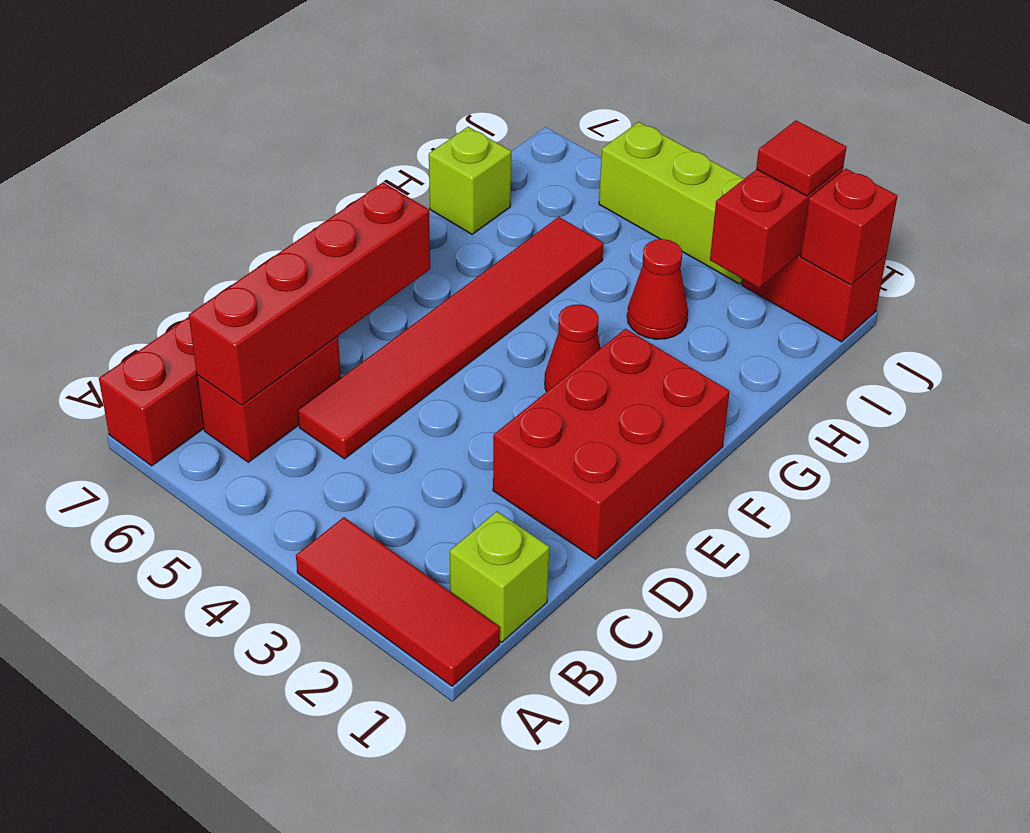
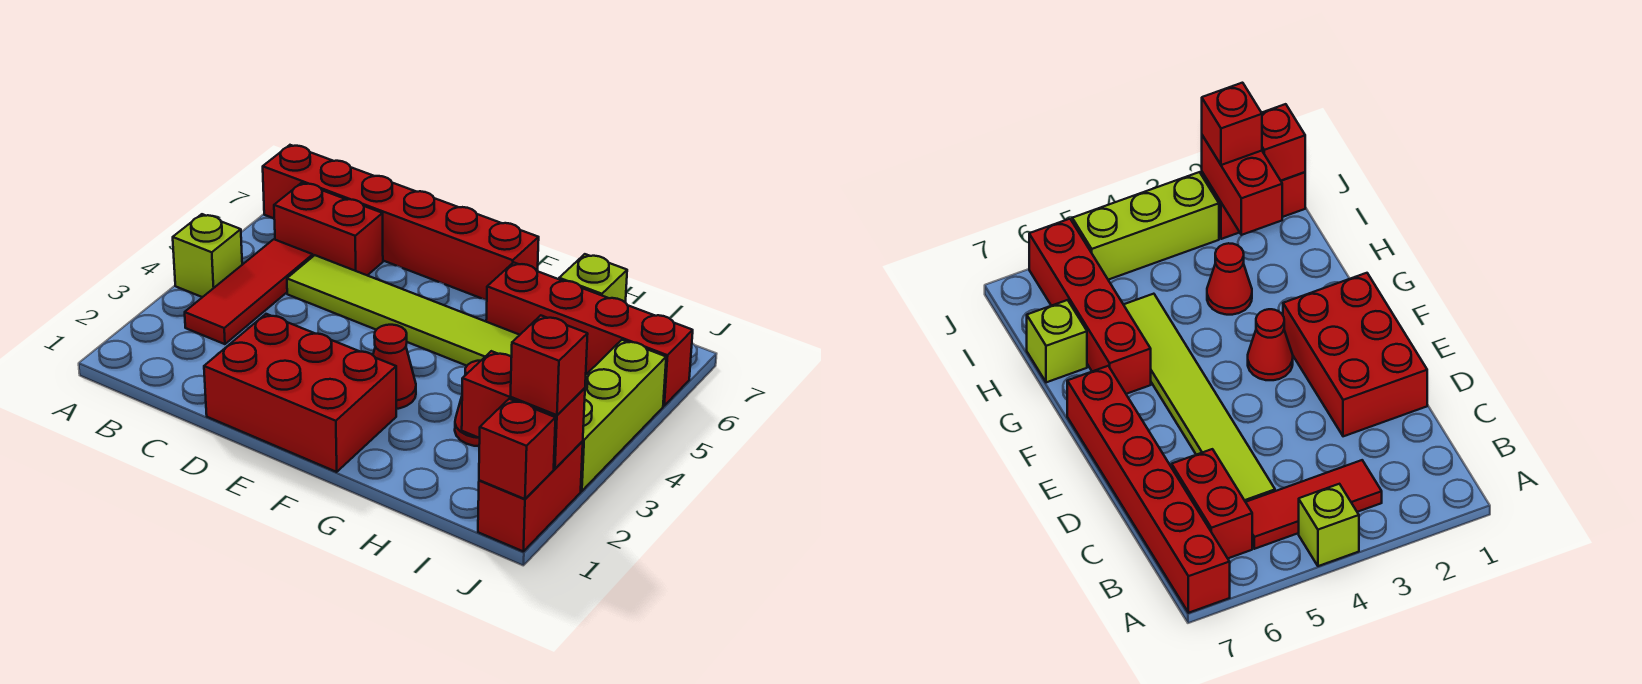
red tile A1:A3 level 1 -> red tile B3:B5 level 1
lime brick B1 level 1 -> lime brick A4 level 1
red brick B6:E6 level 2 -> red brick G6:J6 level 1
red tile C5:H5 level 1 -> lime tile C5:H5 level 1
red tile J2 level 3 -> red brick J2 level 3

